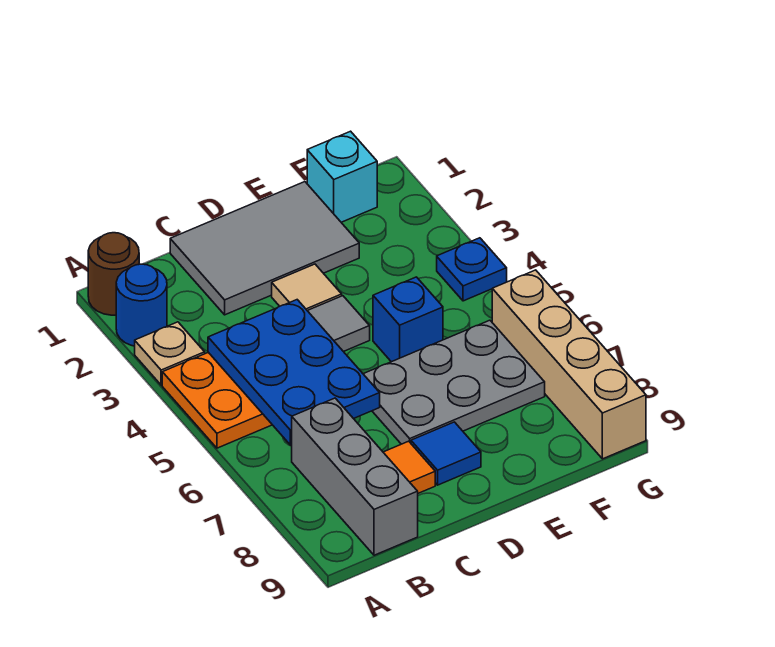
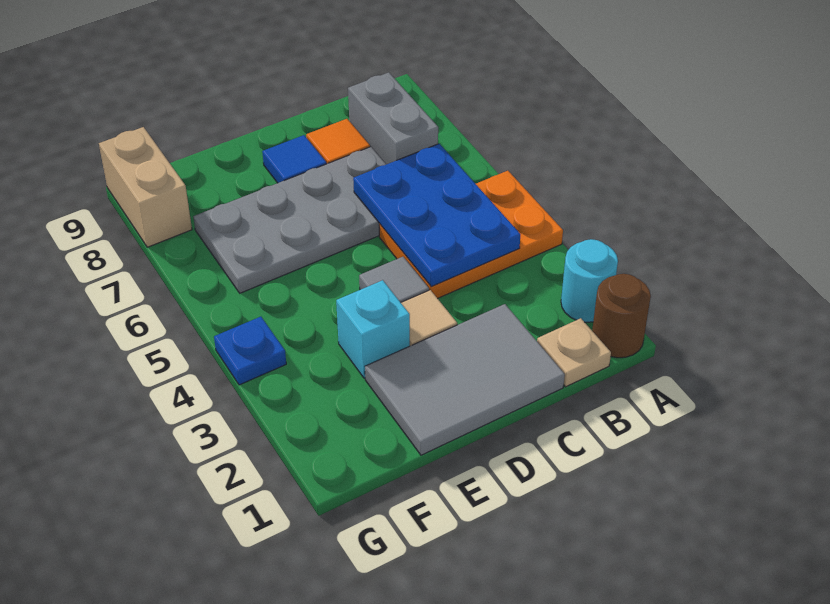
blue round brick A2 level 1 -> cyan round brick A2 level 1
tan plate A3 level 1 -> tan plate B1 level 1
grey brick B7:B9 level 1 -> grey brick B7:B8 level 1
grey plate D6:F7 level 1 -> grey plate C6:F7 level 1
blue brick E5 level 1 -> none
cyan brick F1 level 1 -> cyan brick E3 level 1
tan brick G6:G9 level 1 -> tan brick G8:G9 level 1

